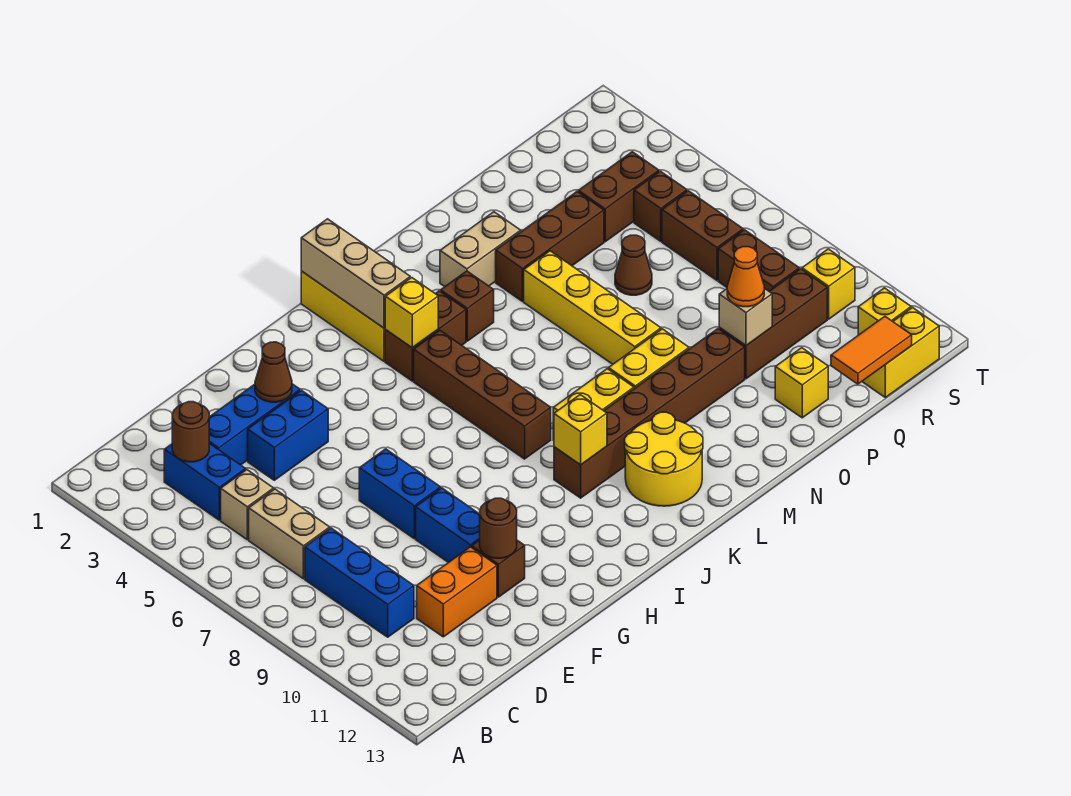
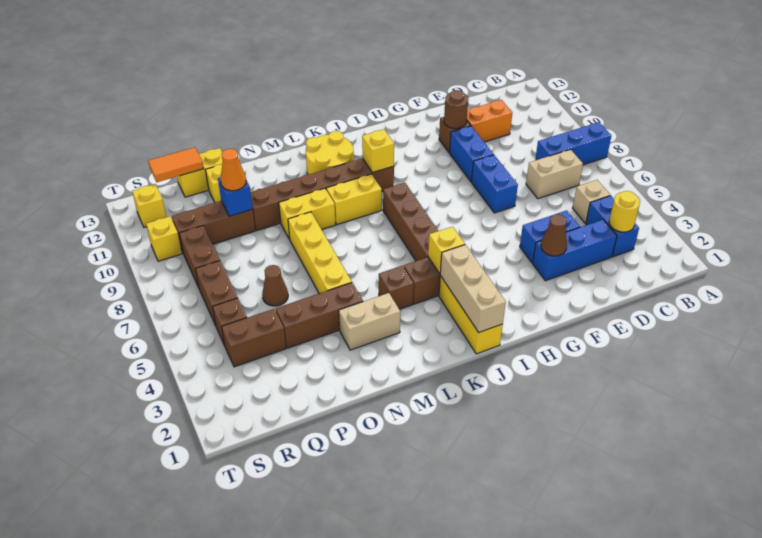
brown round brick C3 level 2 -> yellow round brick C3 level 2
tan brick C6:C7 level 1 -> tan brick C7:D7 level 1
blue brick C8:C10 level 1 -> blue brick A8:C8 level 1
tan brick P10 level 2 -> blue brick P10 level 2
yellow brick R13:S13 level 1 -> yellow brick P13:Q13 level 1

